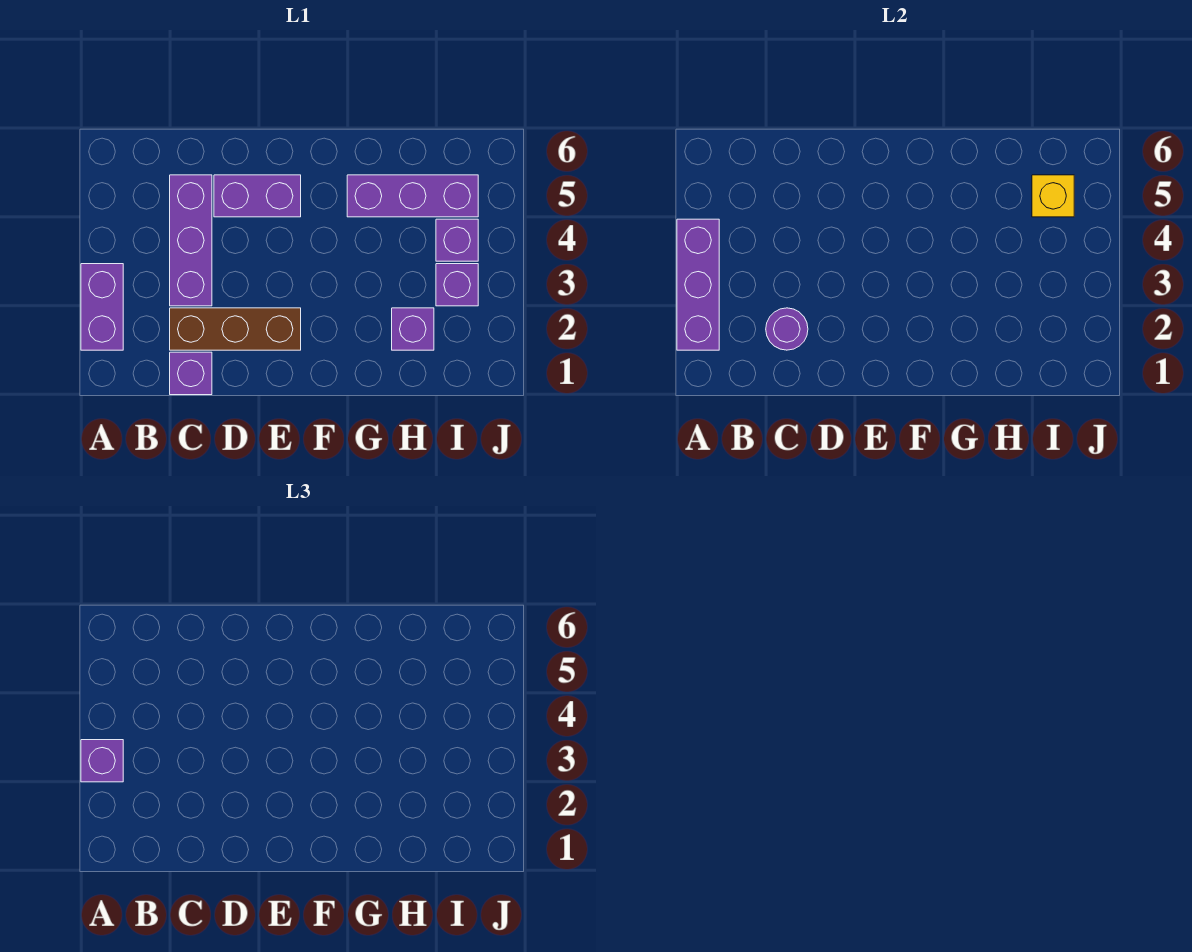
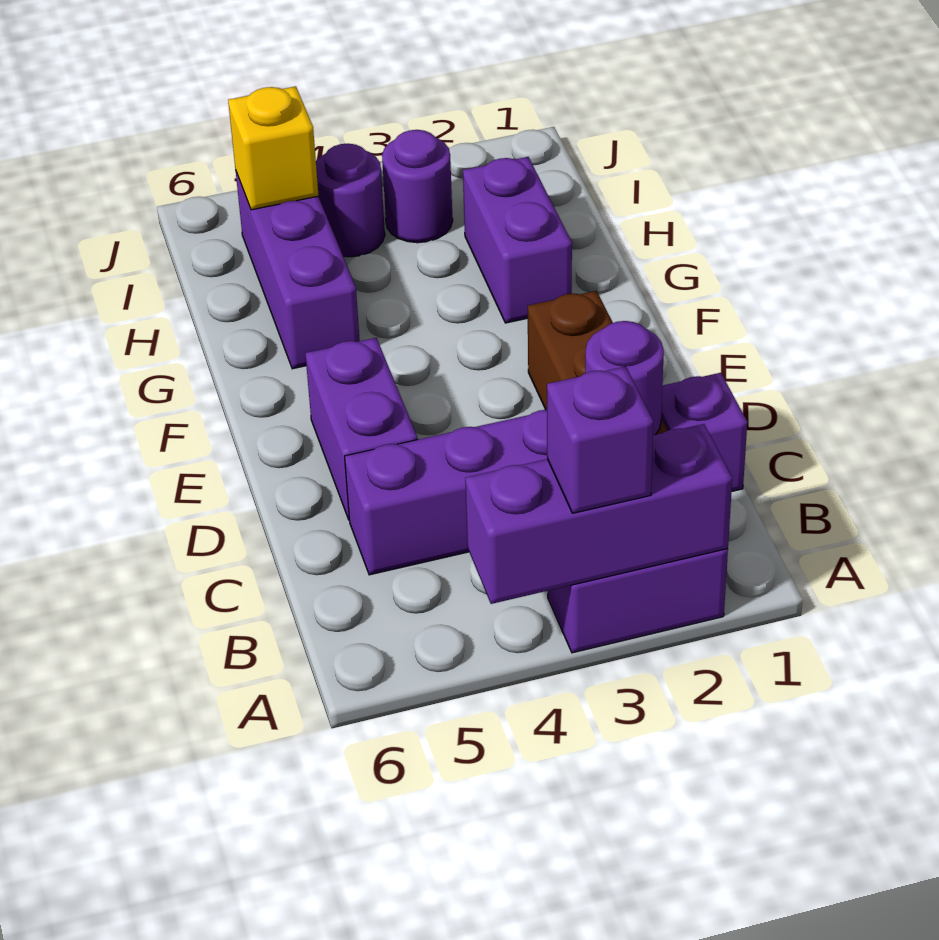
purple brick H2 level 1 -> purple brick G2:H2 level 1
purple brick I3 level 1 -> purple round brick I3 level 1
purple brick I4 level 1 -> purple round brick I4 level 1

